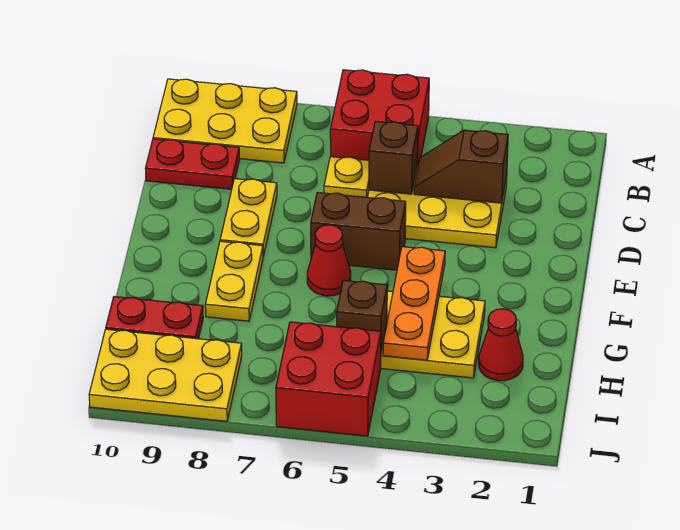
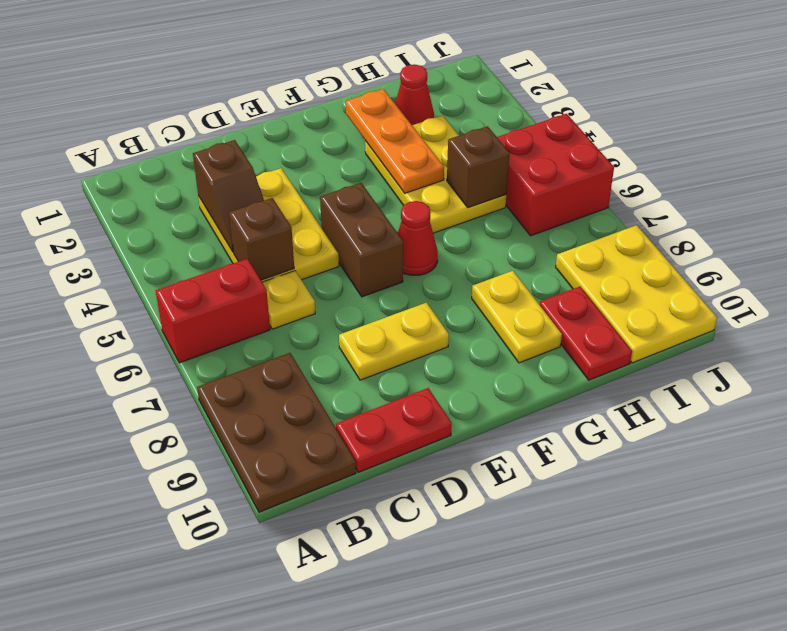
red brick A5:B6 level 1 -> red brick A6:B6 level 1
yellow plate A8:B10 level 1 -> brown plate A8:B10 level 1
red plate C9:C10 level 1 -> red plate C10:D10 level 1
orange plate F4:H4 level 2 -> orange plate G2:G4 level 2
yellow plate F8:G8 level 1 -> yellow plate G8:G9 level 1

